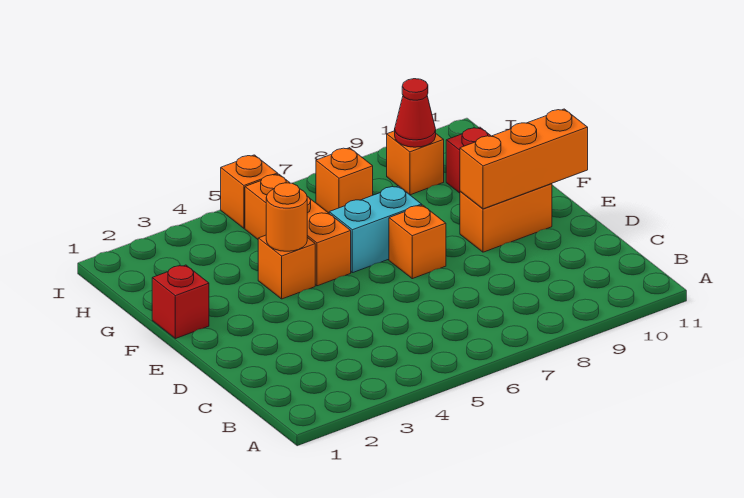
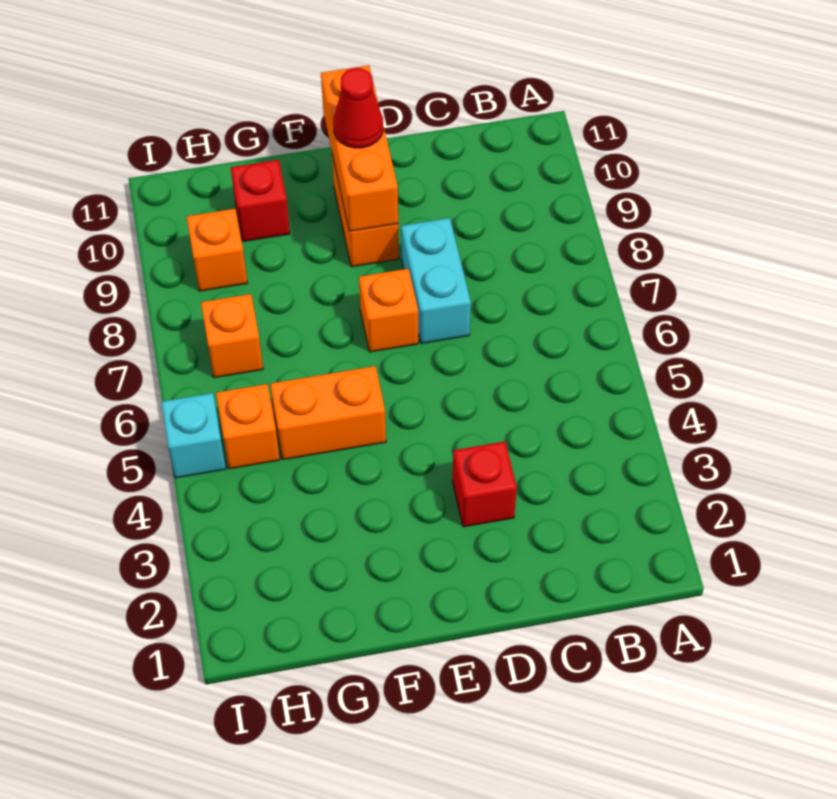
red brick F1 level 1 -> red brick D3 level 1
orange brick F4 level 1 -> none
orange round brick F4 level 2 -> none
cyan brick F6:F7 level 1 -> cyan brick D7:D8 level 1
red cone H9 level 2 -> red cone E10 level 3
orange brick I5 level 1 -> cyan brick I5 level 1

